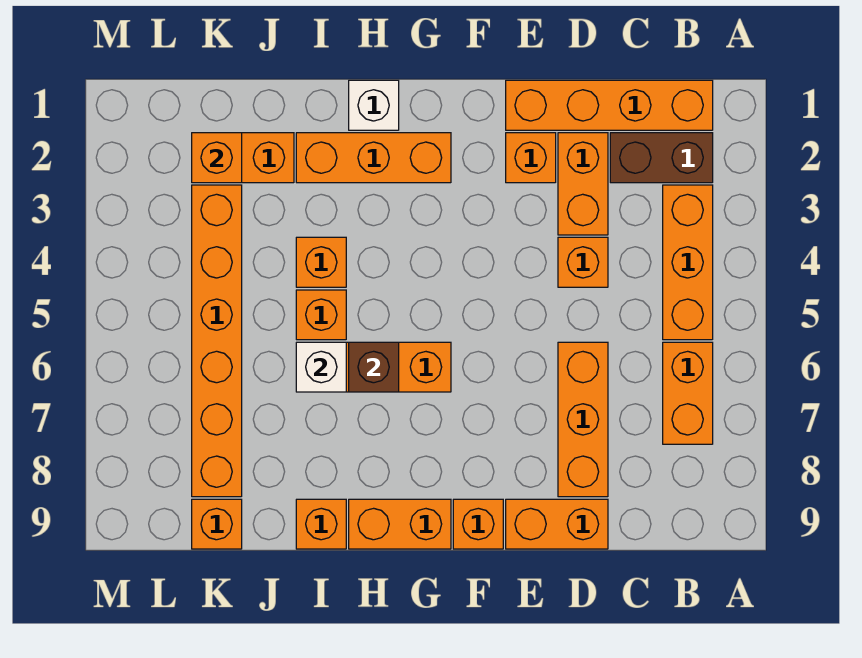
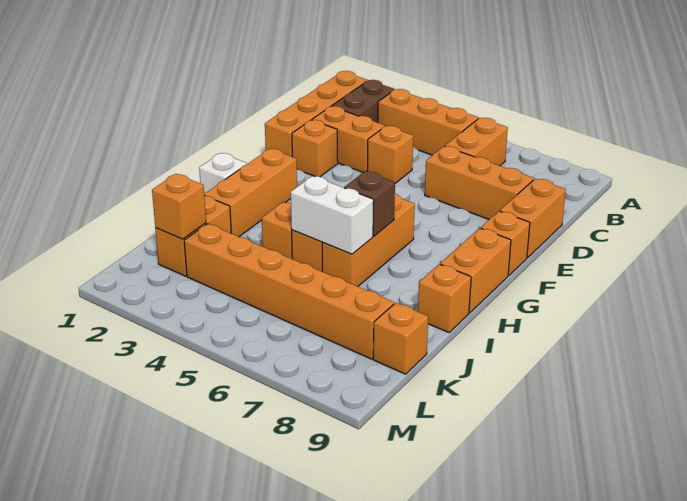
orange brick B6:B7 level 1 -> orange brick B6:C6 level 1
white brick I6 level 2 -> white brick I5:I6 level 2

